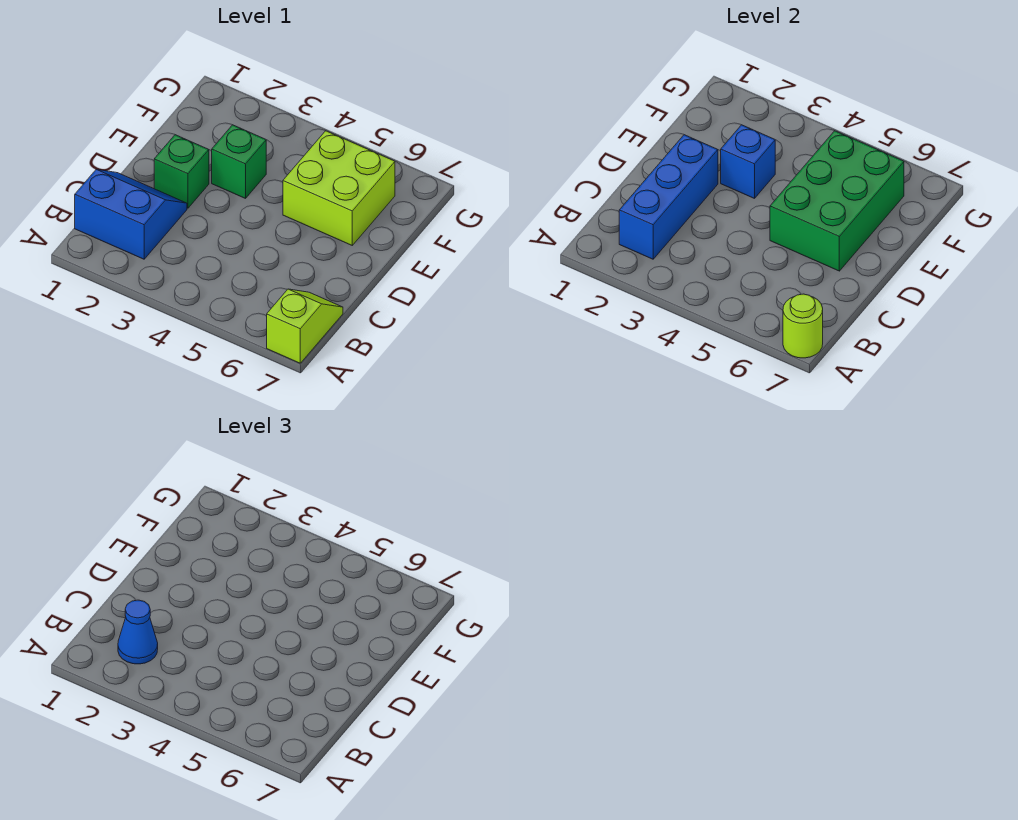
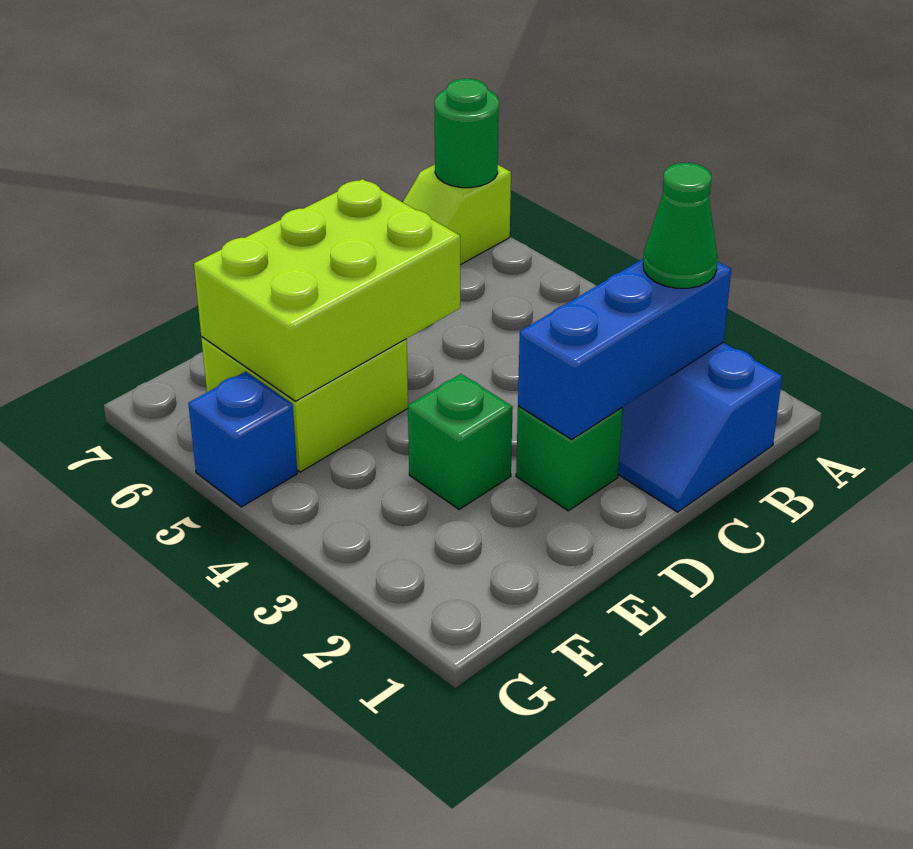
lime round brick A7 level 2 -> green round brick A7 level 2
blue cone B2 level 3 -> green cone B2 level 3
green brick D5:F6 level 2 -> lime brick D5:F6 level 2
blue brick E3 level 2 -> blue brick G5 level 1

